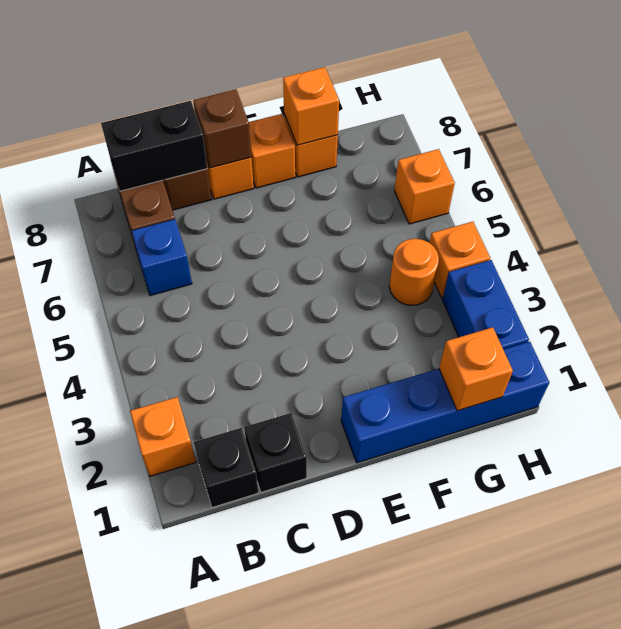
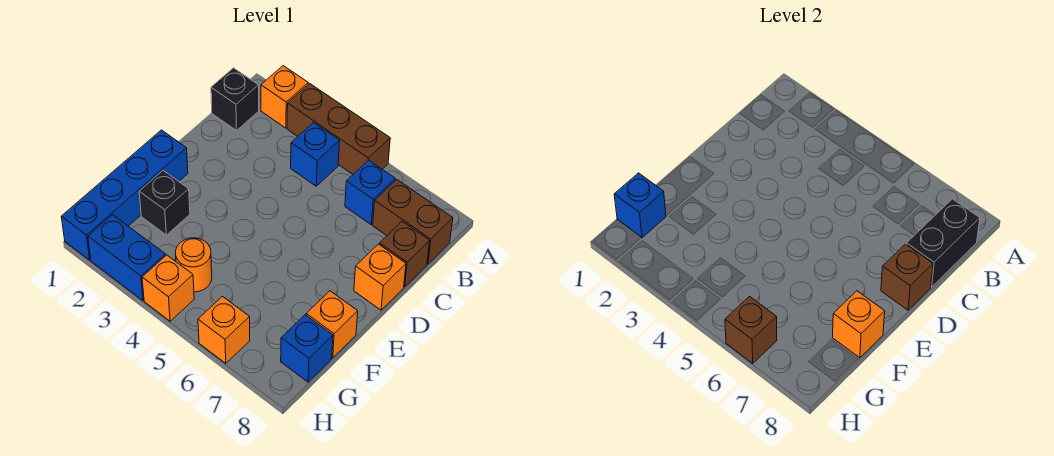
none -> brown brick A3:A5 level 1
none -> blue brick B4 level 1
black brick C1 level 1 -> black brick F2 level 1
orange brick E8 level 1 -> none
orange brick G1 level 2 -> blue brick G1 level 2
none -> blue brick G8 level 1
none -> brown brick H6 level 2

